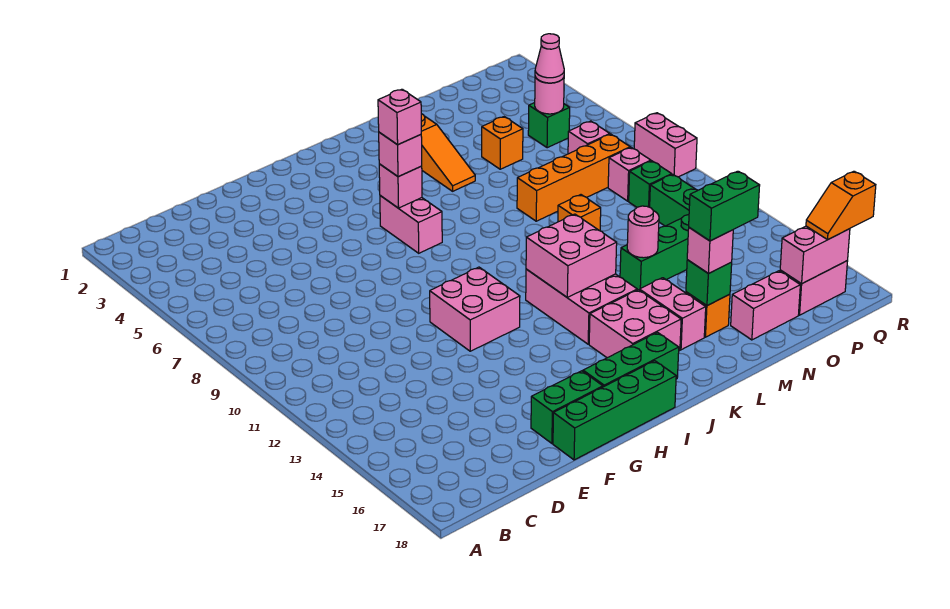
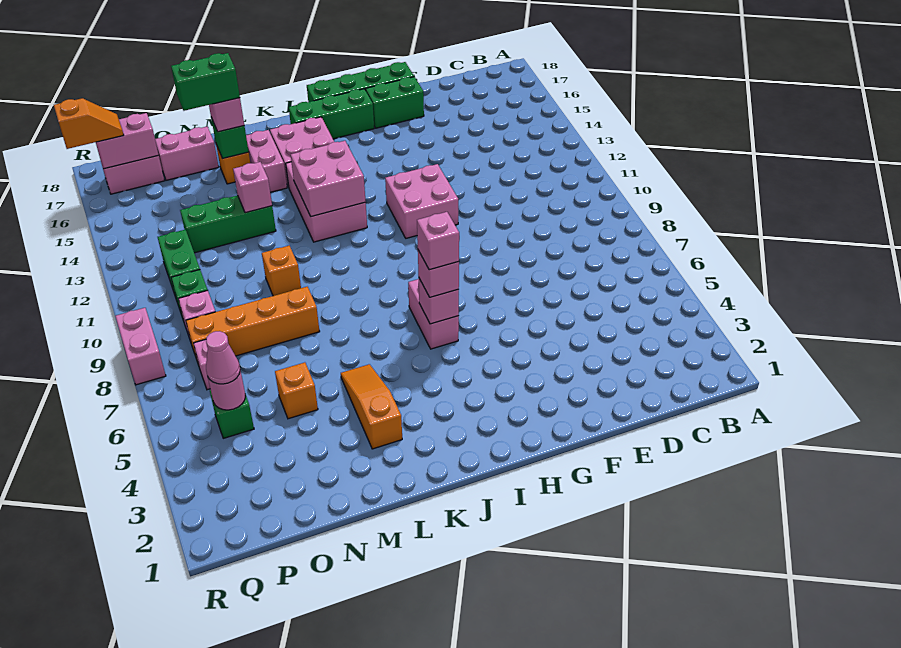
pink round brick M13 level 2 -> pink brick M13 level 2

